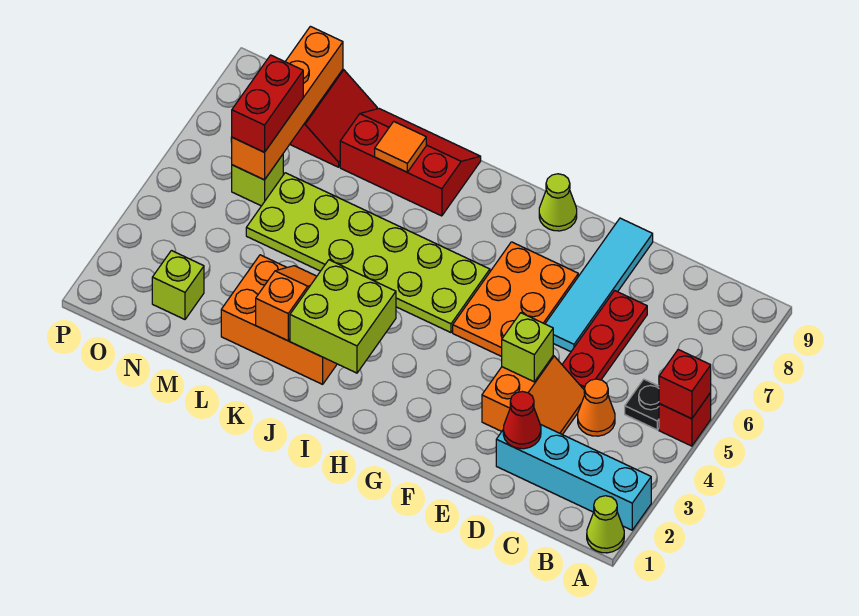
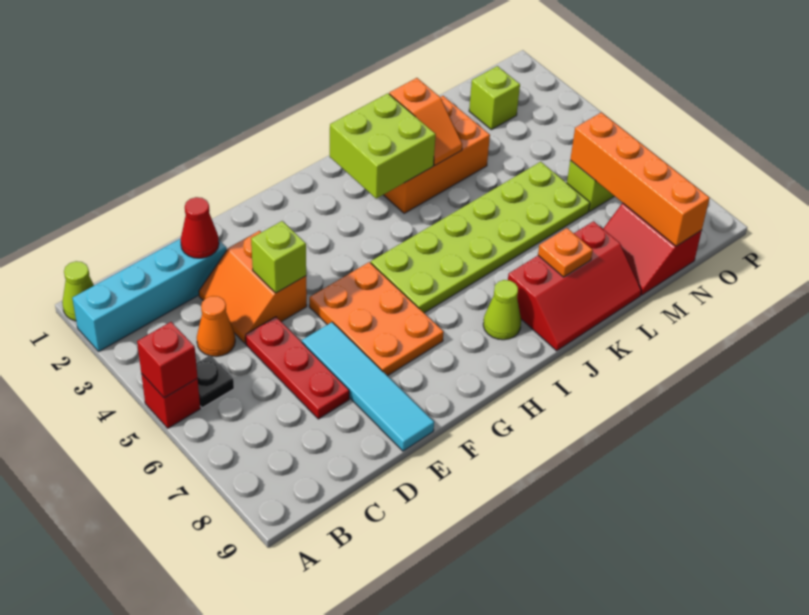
lime cone G9 level 1 -> lime cone I8 level 1
orange tile K8 level 2 -> orange plate K8 level 2
red brick N6:N7 level 3 -> none

